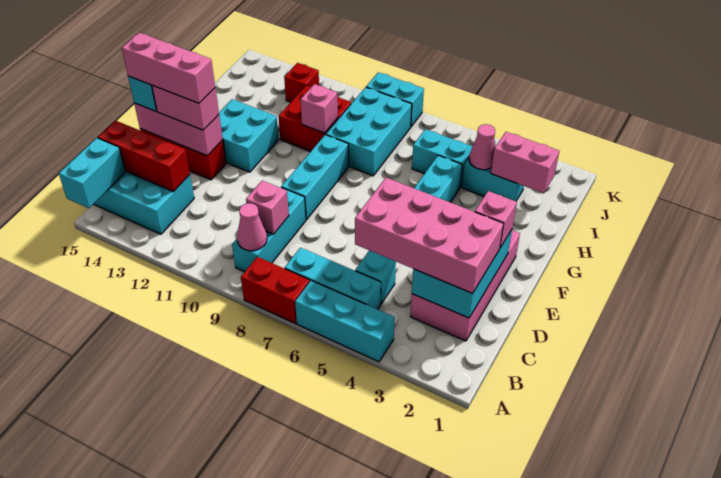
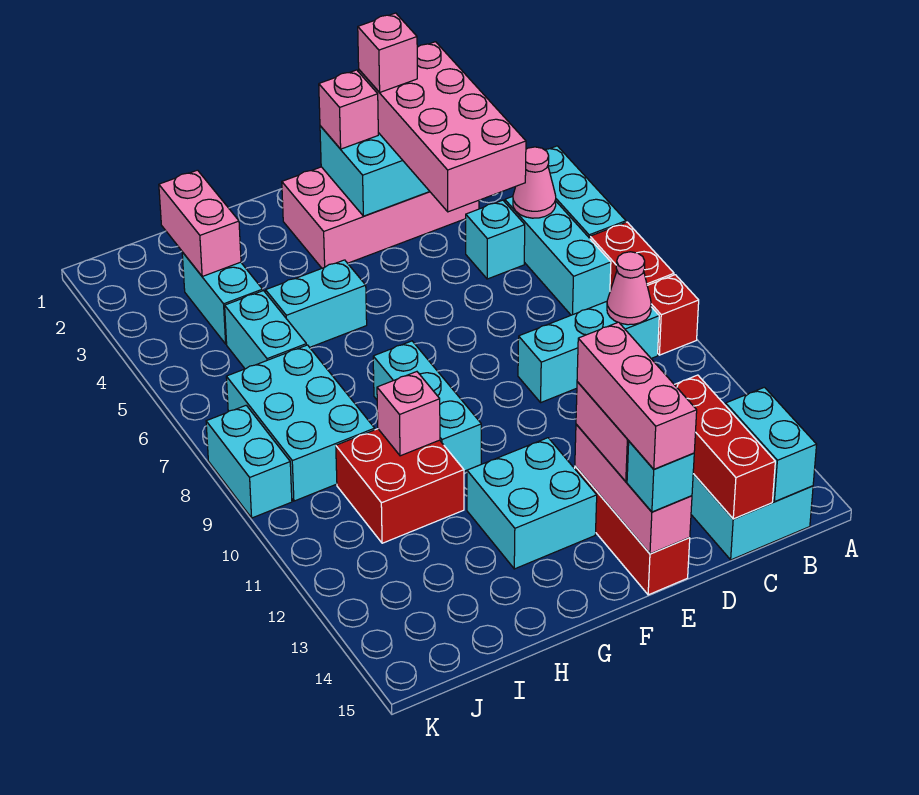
cyan brick A15:B15 level 2 -> cyan brick B14:B15 level 2
pink brick C9 level 2 -> pink brick D2 level 4
cyan brick E9:G9 level 1 -> cyan brick G8:G10 level 1
cyan brick H8:J9 level 1 -> cyan brick I7:J9 level 1
pink cone I4 level 2 -> pink cone B5 level 2
red brick J12 level 1 -> red brick A9 level 1

